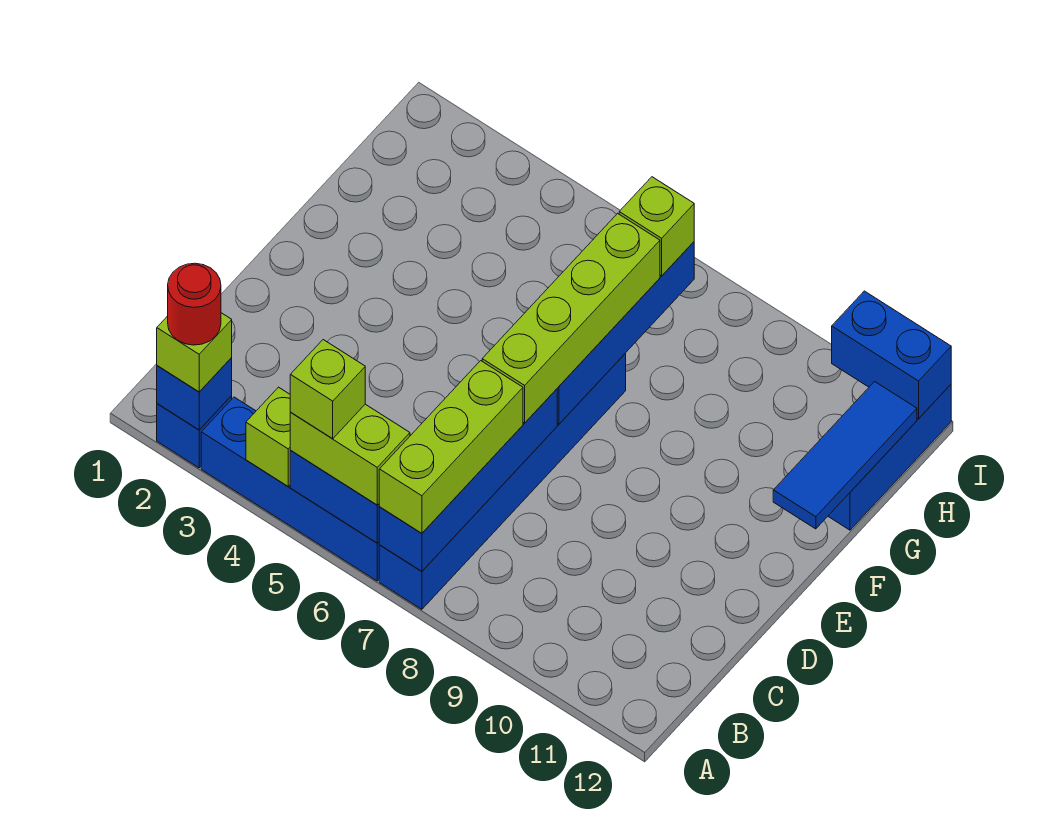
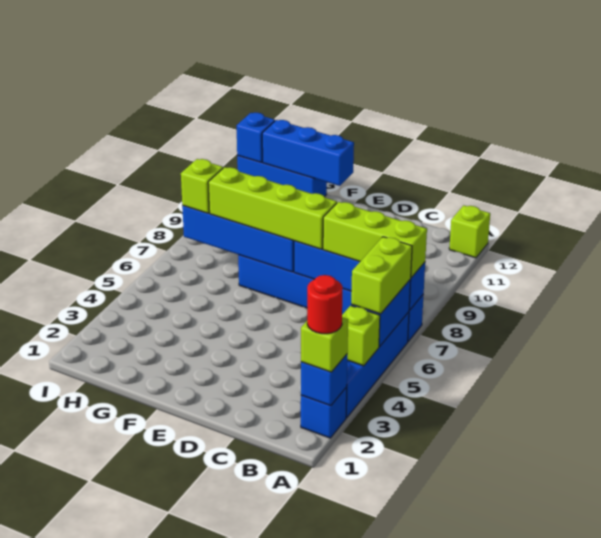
lime brick A5 level 4 -> lime brick A12 level 1
blue tile F12:H12 level 2 -> blue brick F12:H12 level 2
blue brick I11:I12 level 2 -> blue brick I12 level 2

